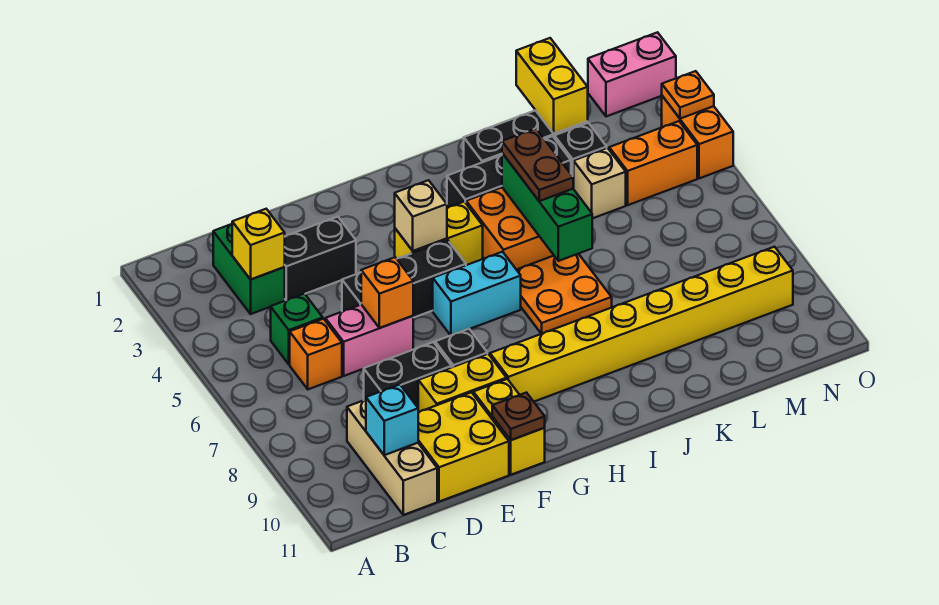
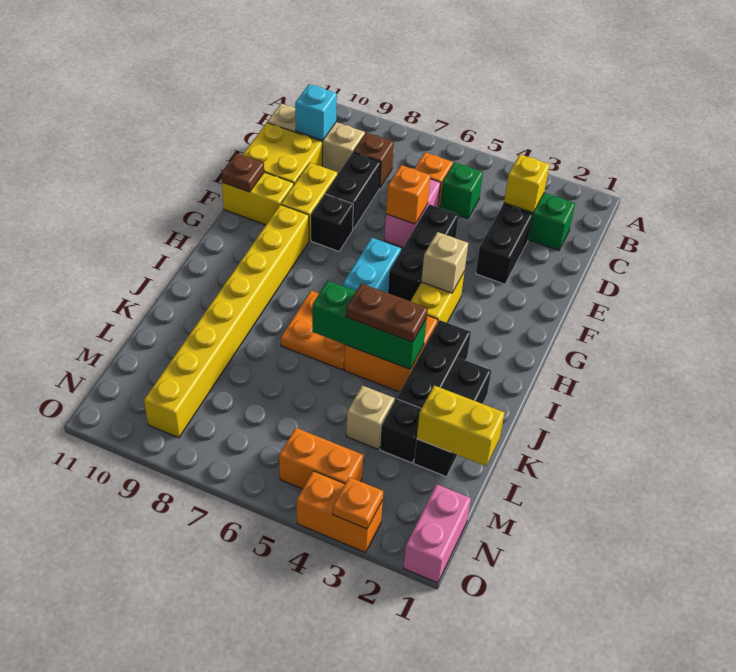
none -> brown brick C8 level 1
orange brick M4:N4 level 1 -> orange brick N4:N5 level 1

